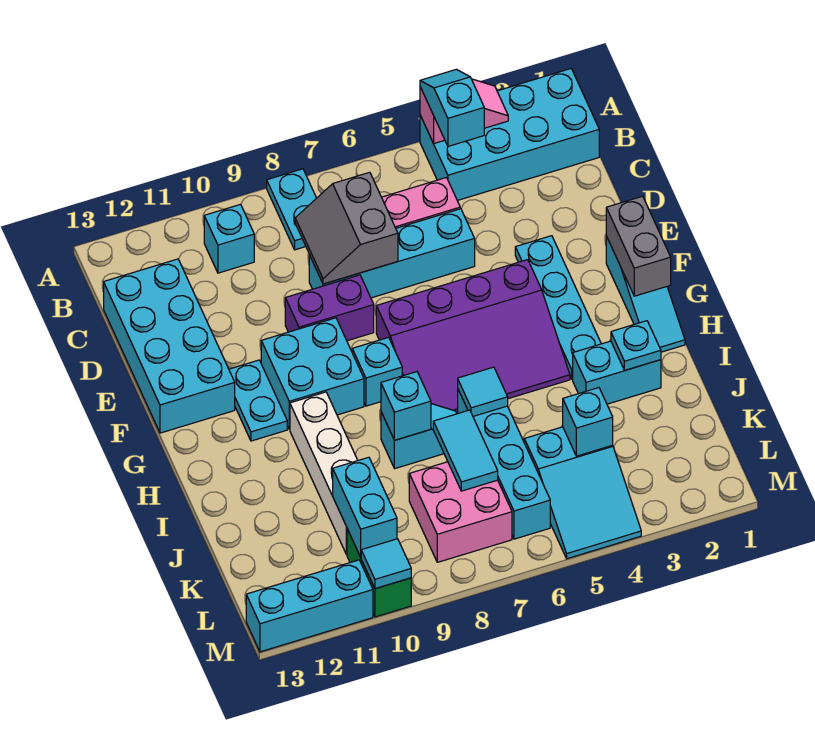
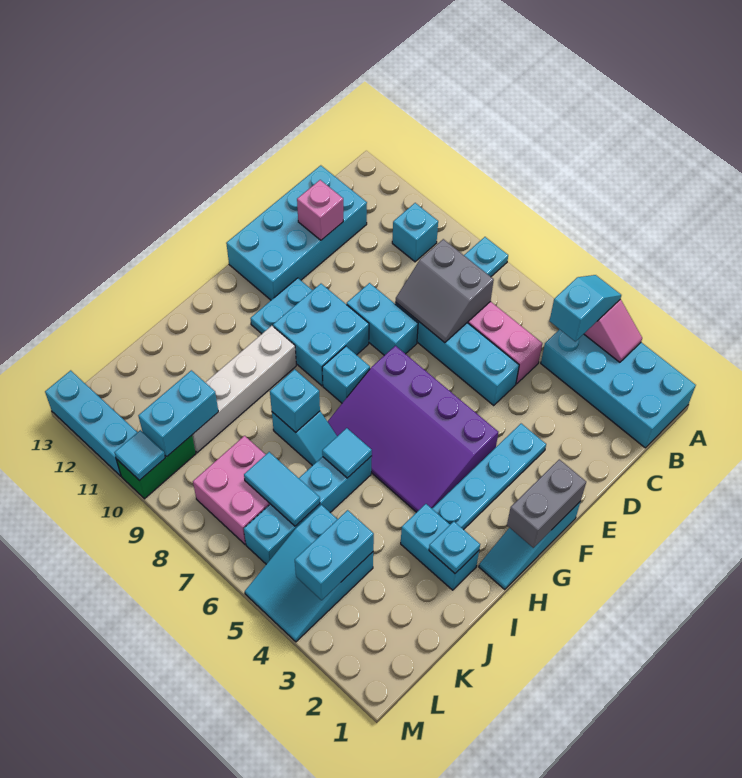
grey slope C7:D8 level 2 top 7 -> grey slope C7:D8 level 2 top C
none -> pink brick D12 level 2
purple brick E8:E9 level 1 -> cyan brick E8:E9 level 1
cyan tile J7:K7 level 2 -> cyan tile K6:K7 level 2
cyan brick K4 level 2 -> cyan brick K4:L4 level 2

